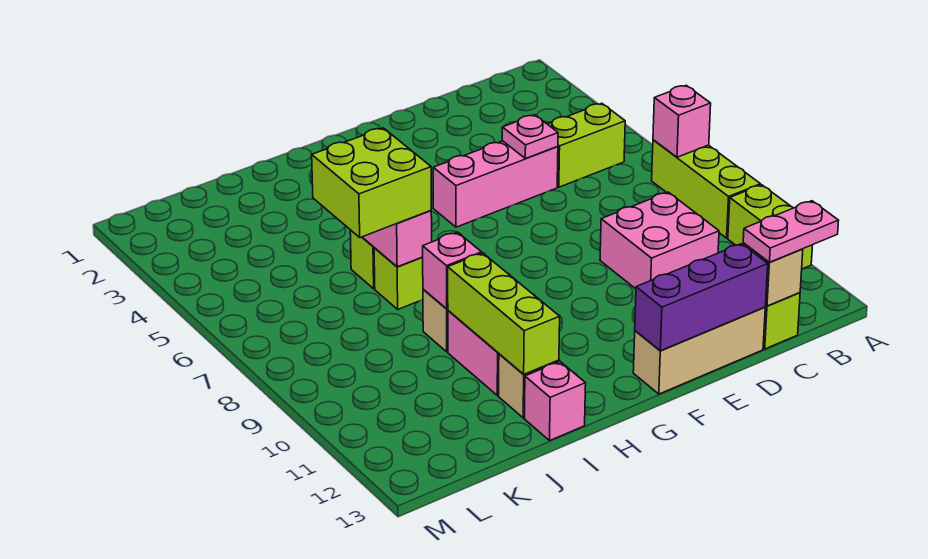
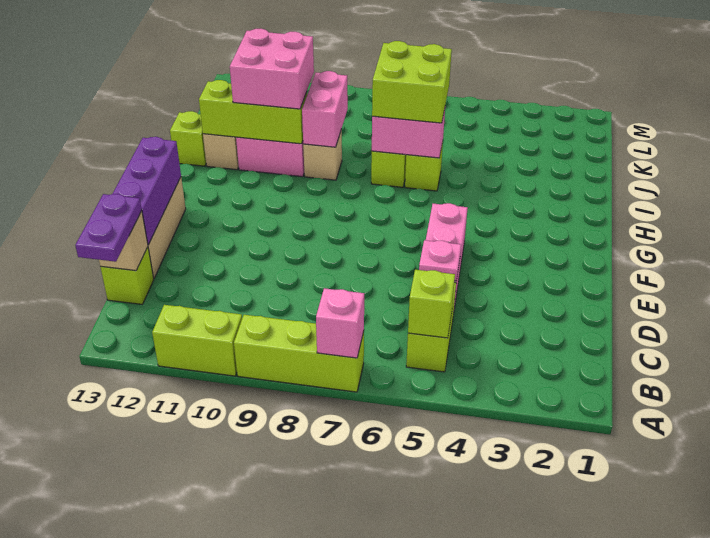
none -> lime brick B5 level 2
pink plate B13:C13 level 3 -> purple plate B13:C13 level 3
pink brick C9:D10 level 1 -> pink brick I10:J11 level 3
pink brick I9 level 2 -> pink brick I9:J9 level 2
pink brick I13 level 1 -> lime brick I13 level 1

